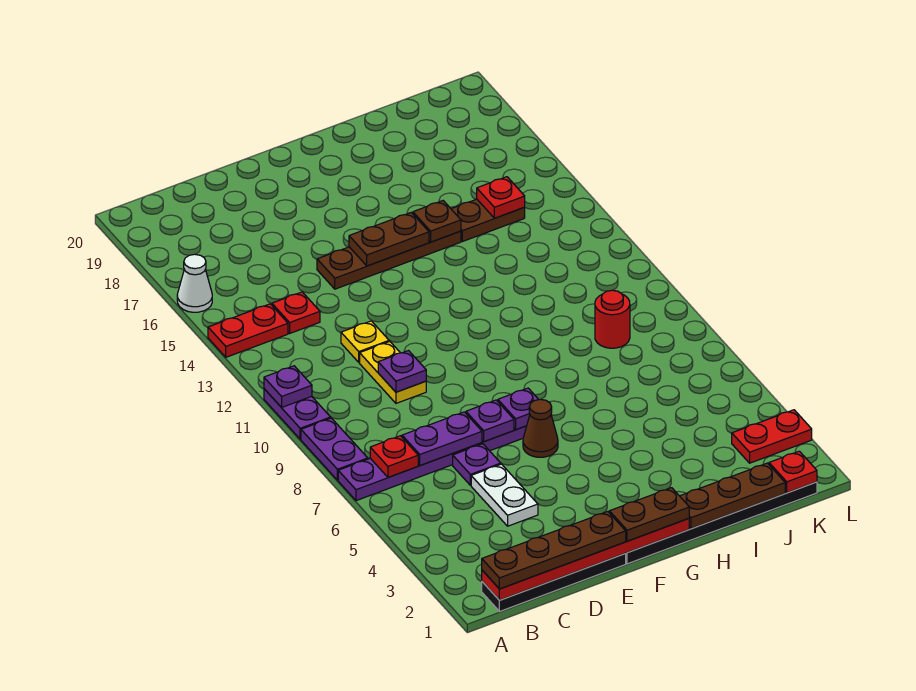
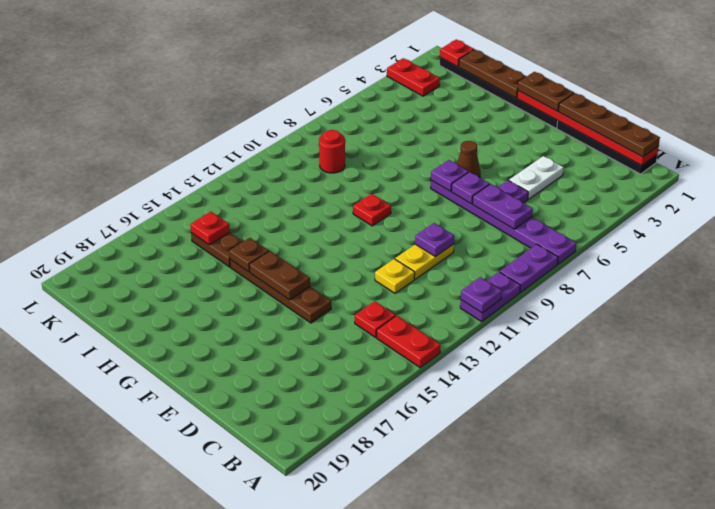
white cone A16 level 1 -> none
red plate B7 level 2 -> red plate G10 level 1

